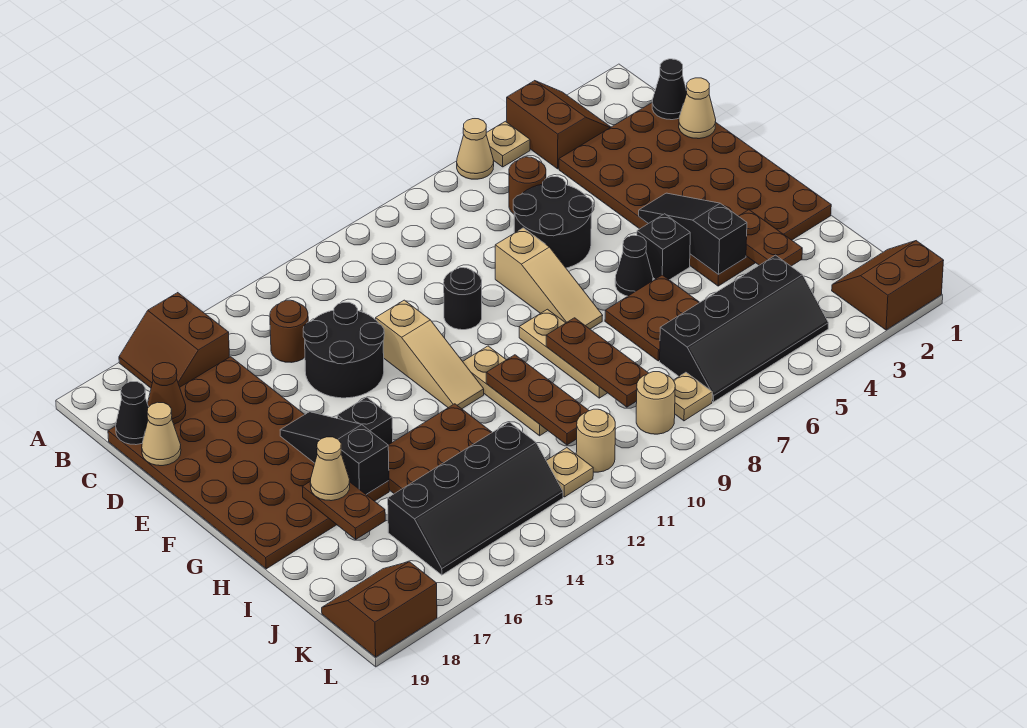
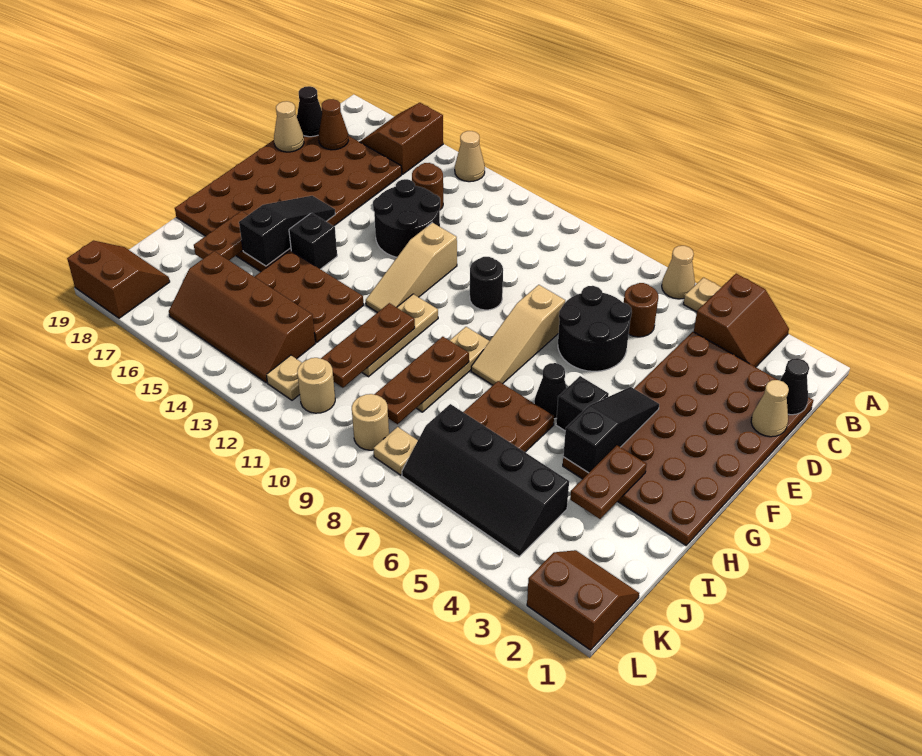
tan cone H17 level 3 -> tan cone A14 level 1
black slope J13:K16 level 1 top J -> brown slope J13:K16 level 1 top J

